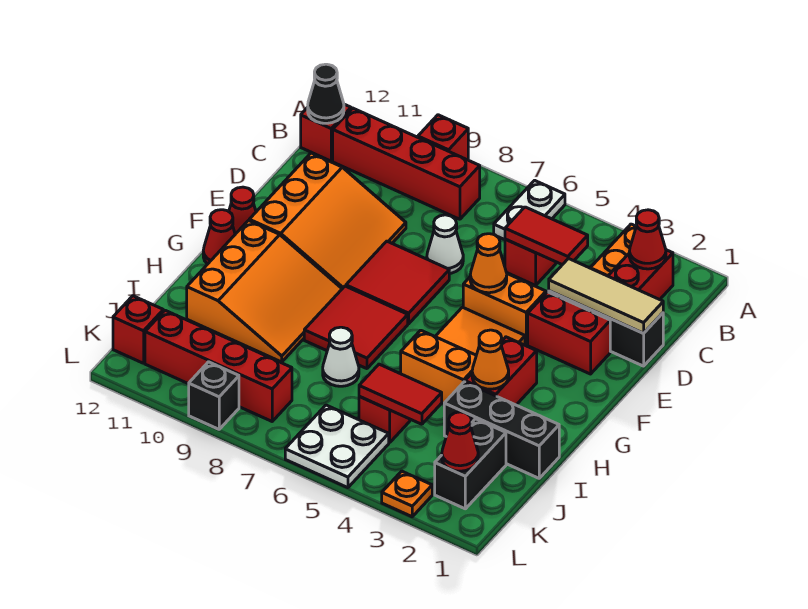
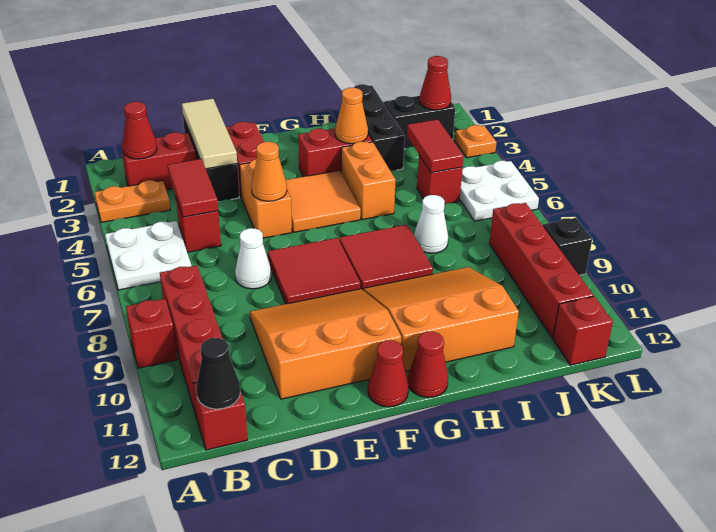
white plate A6:B6 level 1 -> white plate A5:B6 level 1

